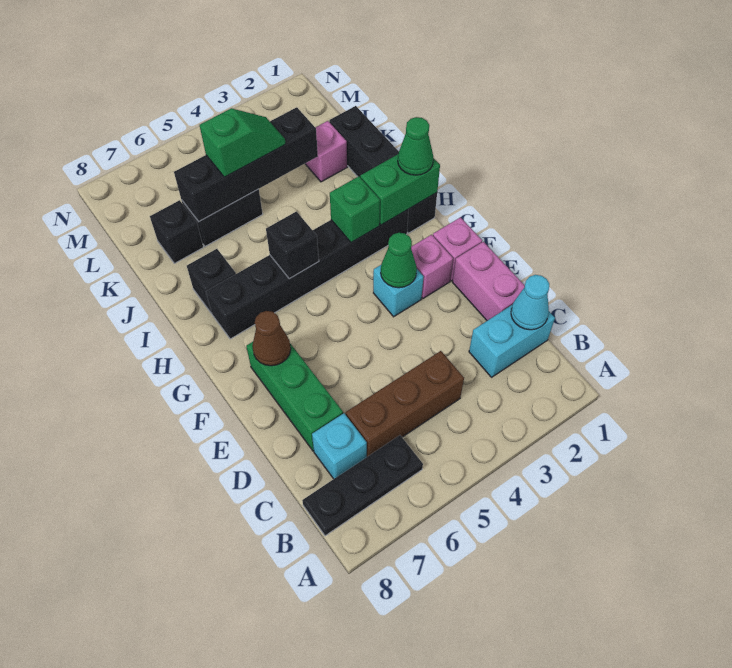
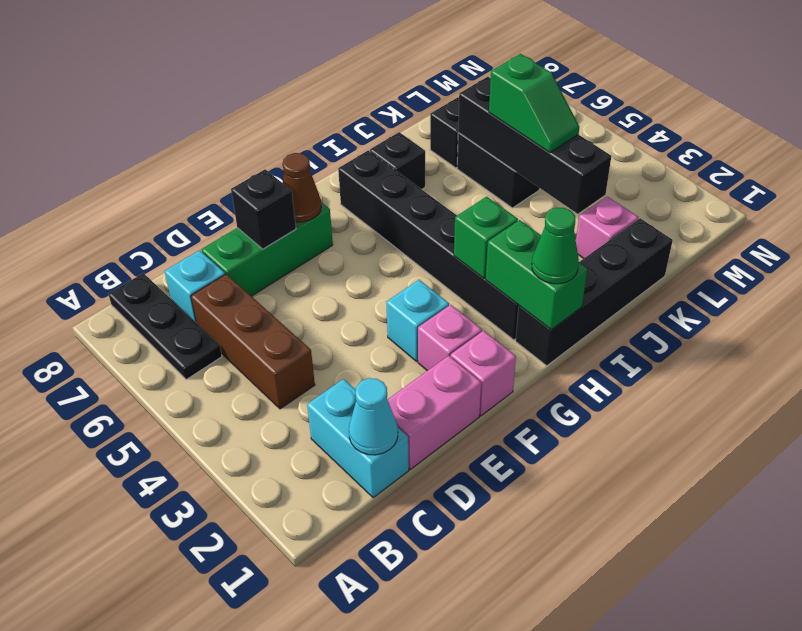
green cone F3 level 2 -> none
black brick H5 level 2 -> black brick E7 level 2

